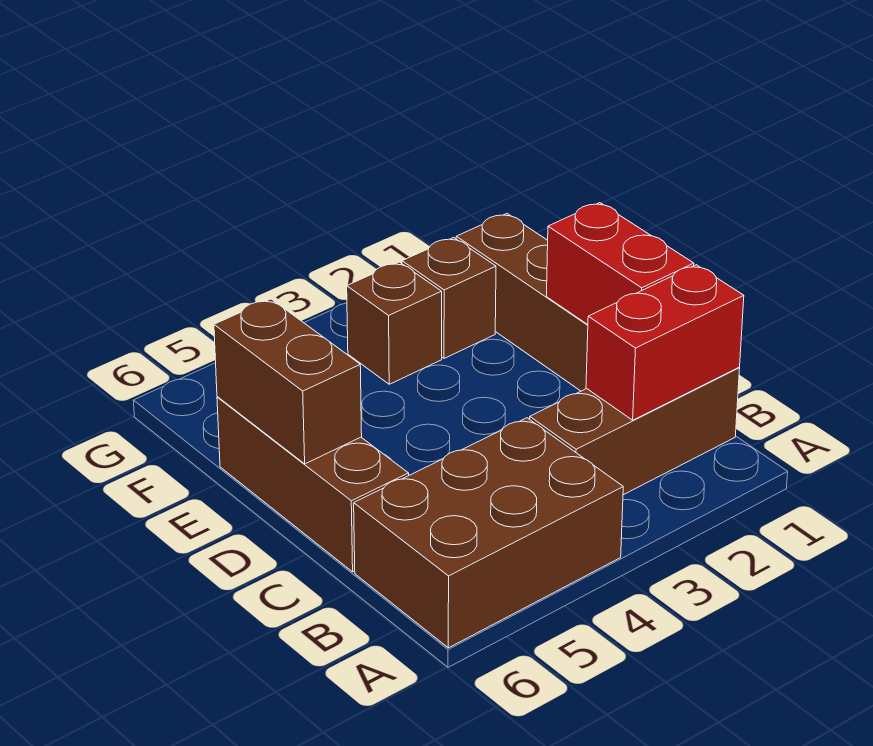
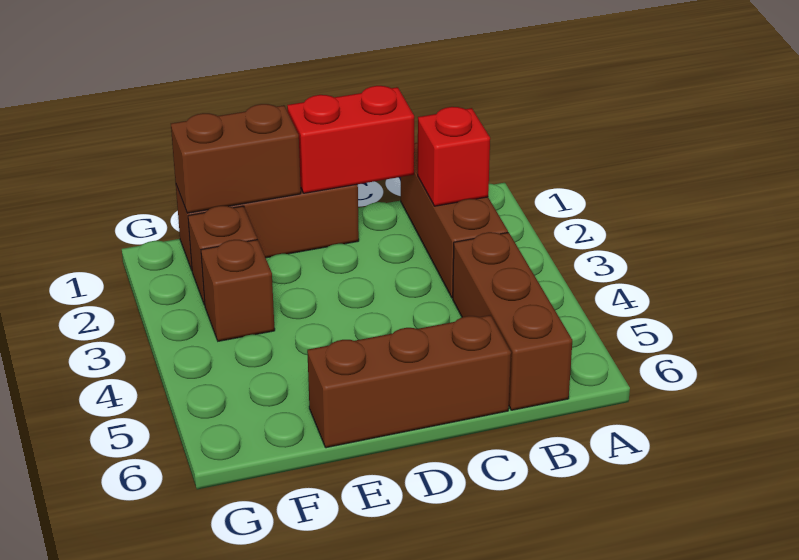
brown brick A4:B6 level 1 -> brown brick B4:B6 level 1
red brick B1:B2 level 2 -> red brick B2 level 2
brown brick D6:E6 level 2 -> brown brick E1:F1 level 2

